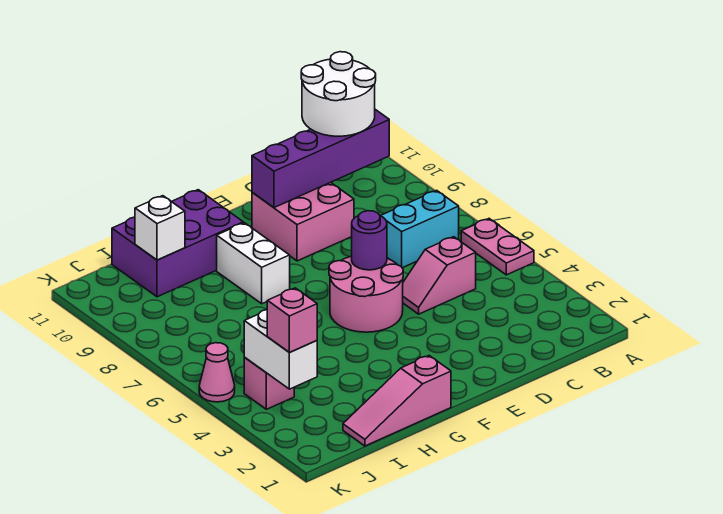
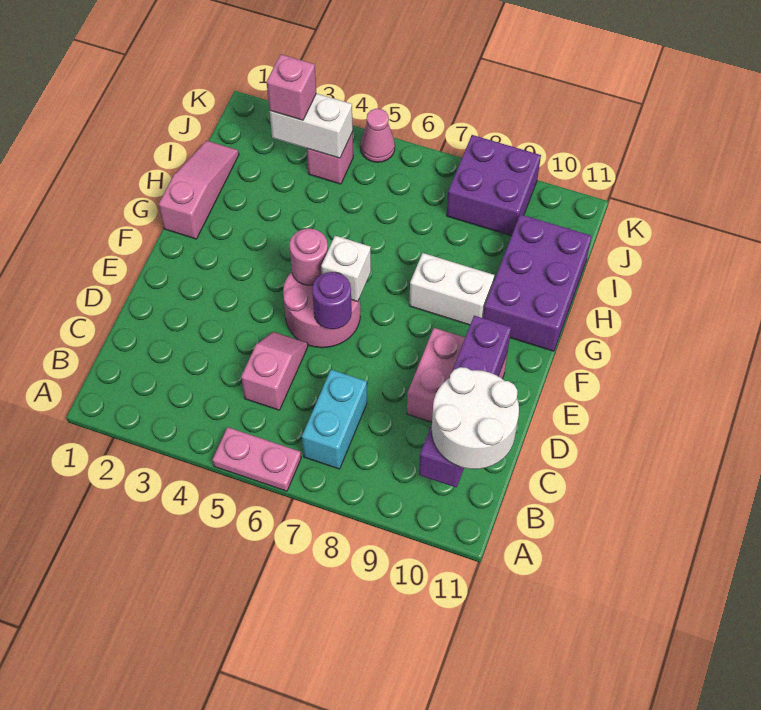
none -> pink round brick F5 level 2
white brick I10 level 2 -> white brick F6 level 2
none -> purple brick J8:K9 level 1

